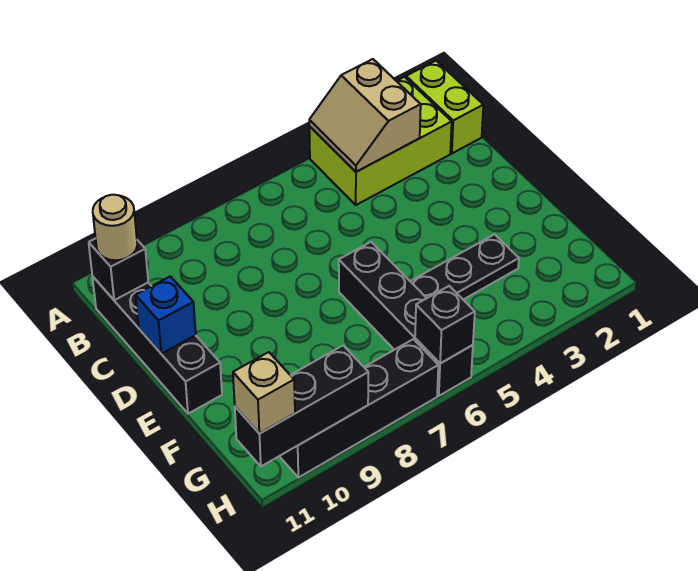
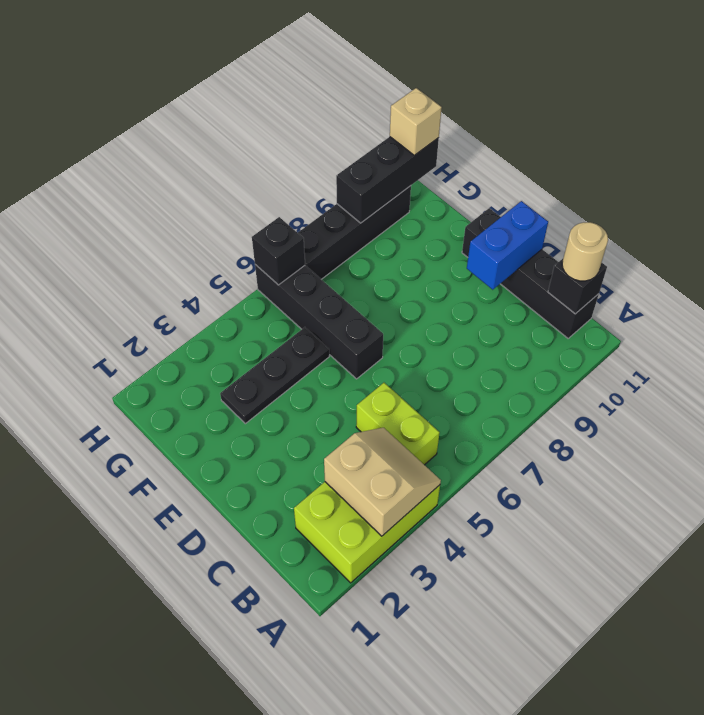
lime brick A1:B1 level 1 -> lime brick B5:C5 level 1
blue brick D11 level 2 -> blue brick D10:D11 level 2

